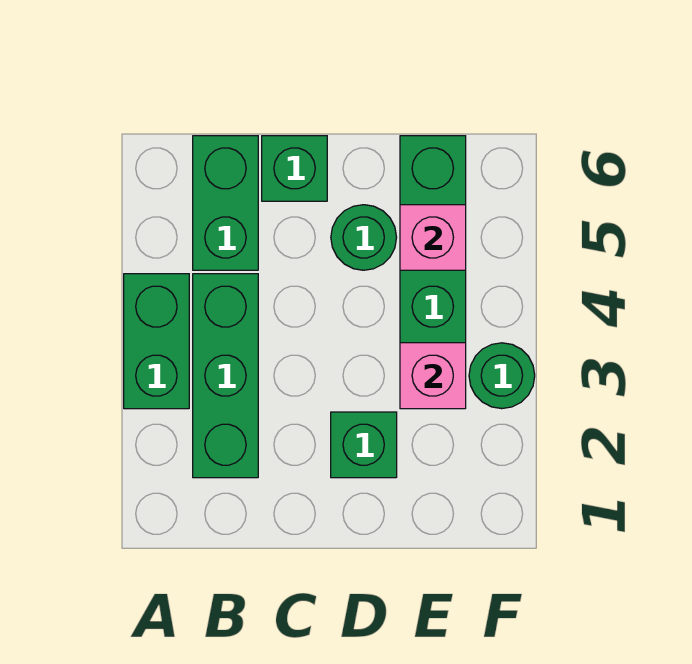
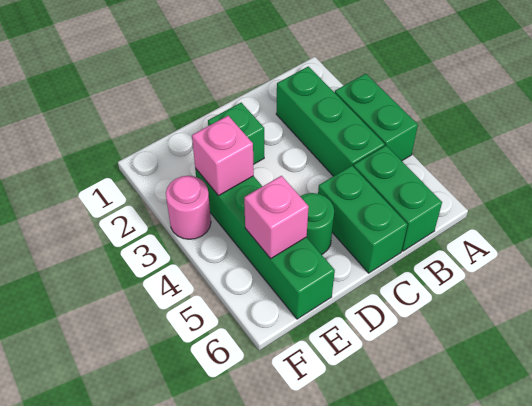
green brick C6 level 1 -> green brick C5:C6 level 1
green round brick F3 level 1 -> pink round brick F3 level 1

